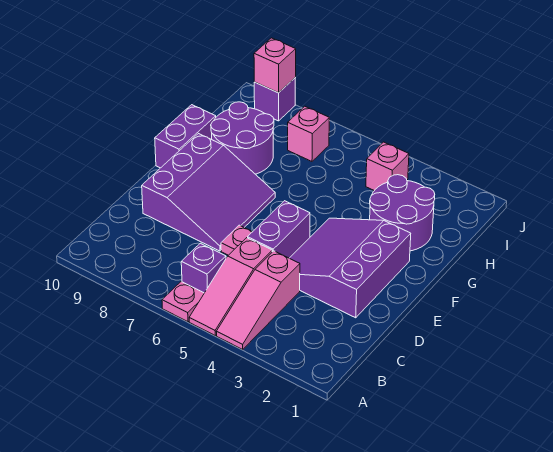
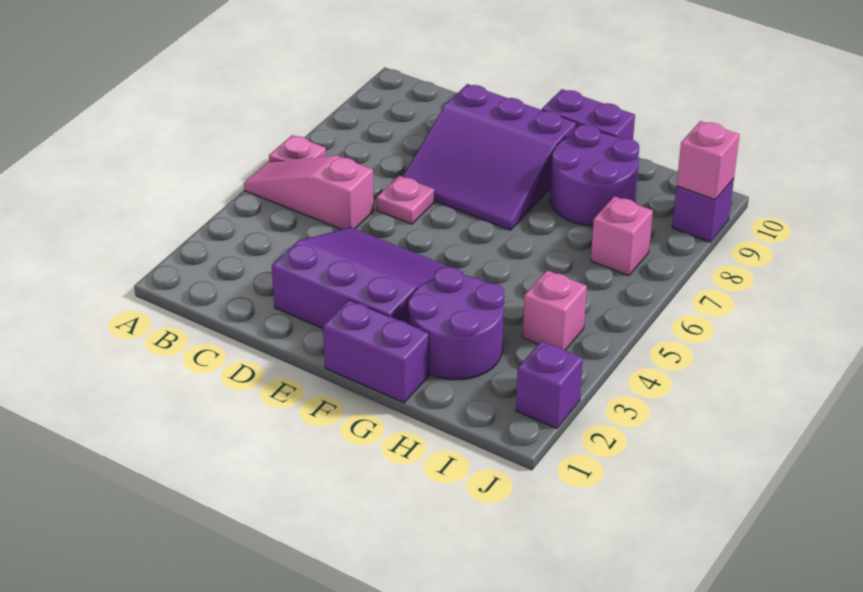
pink slope A4:C4 level 1 top C -> none
purple brick B6 level 1 -> purple brick J2 level 1
purple brick D5:E5 level 1 -> purple brick F1:G1 level 1

